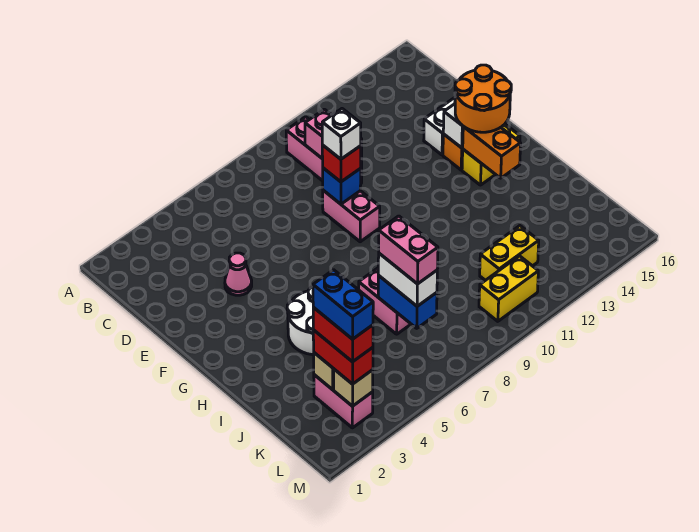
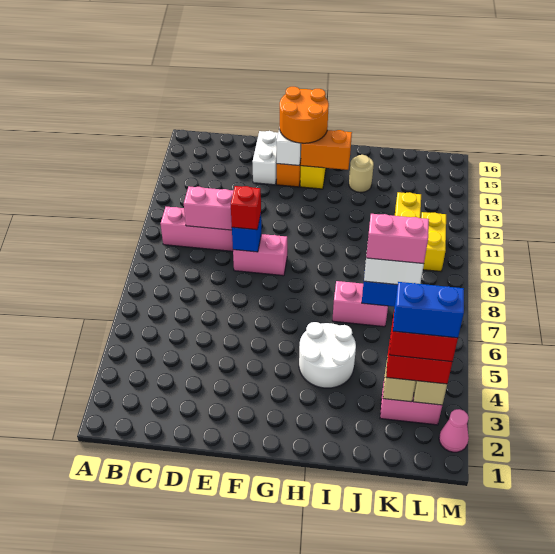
pink cone E4 level 1 -> pink cone M2 level 1
white brick E9 level 4 -> none
none -> tan round brick I14 level 1

